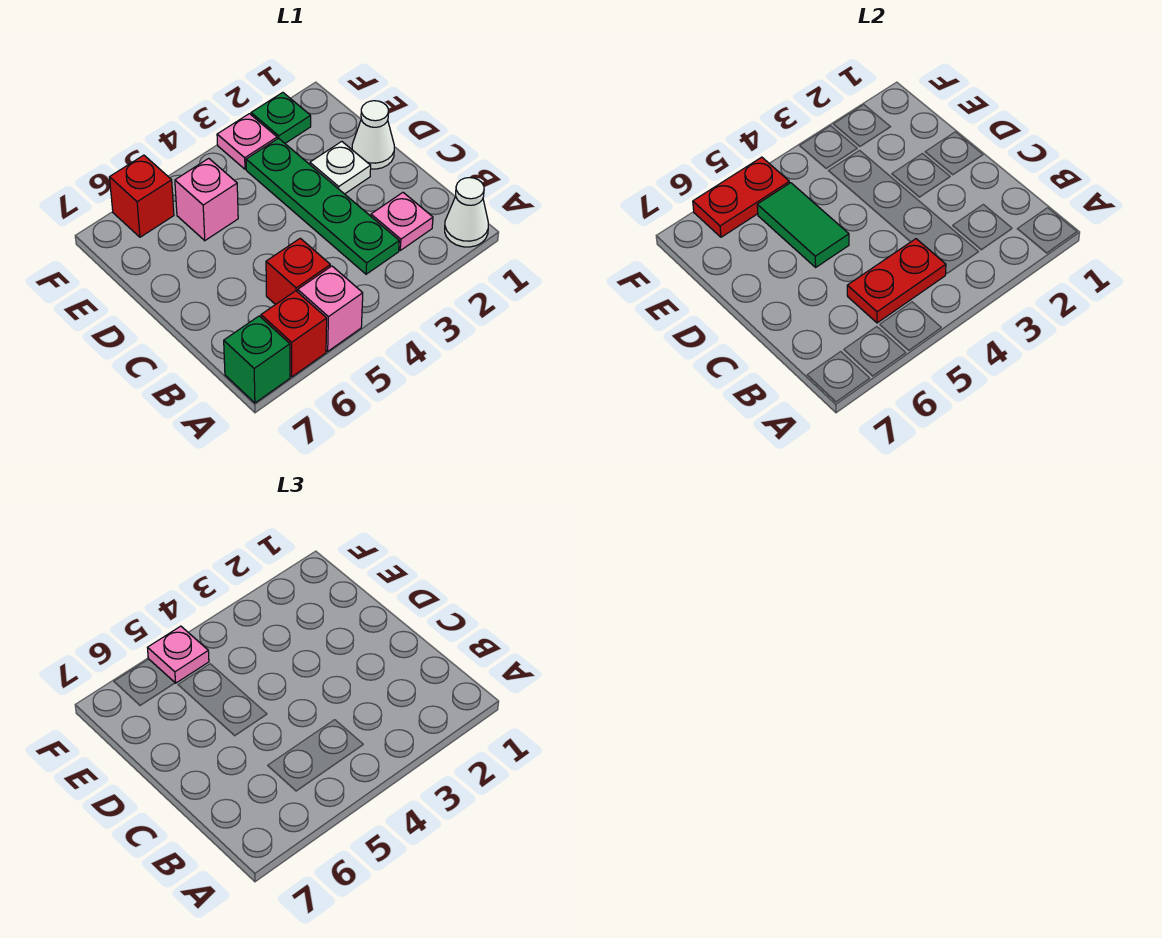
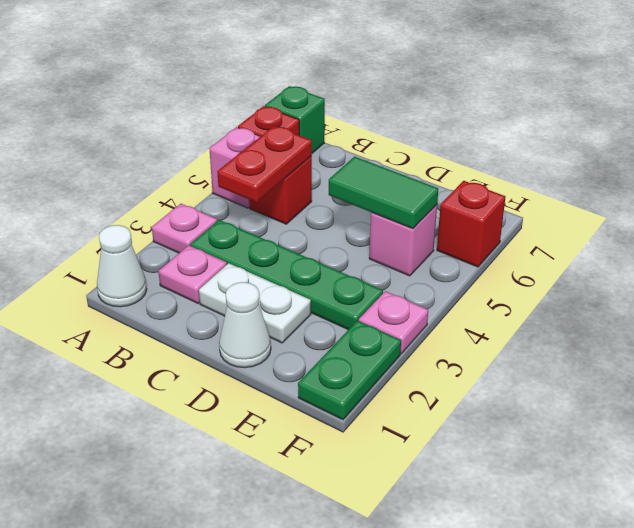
white plate D2 level 1 -> white plate C2:D2 level 1
green plate F2 level 1 -> green plate F1:F2 level 1
red plate F5:F6 level 2 -> none
pink plate F5 level 3 -> pink plate A3 level 1

